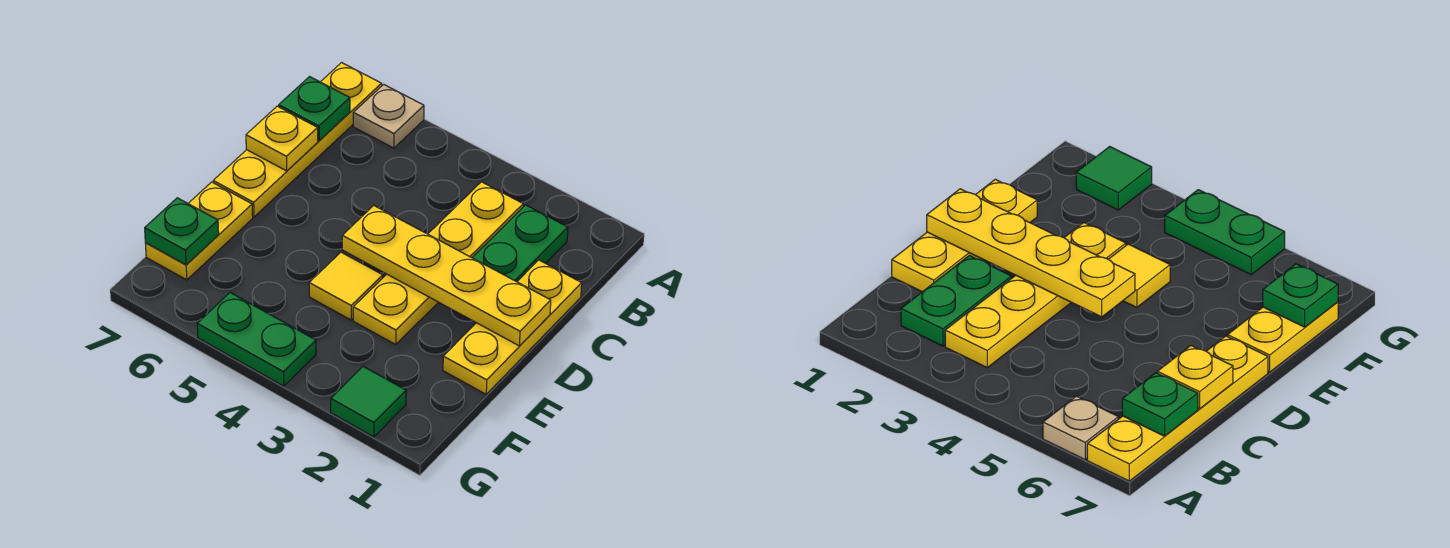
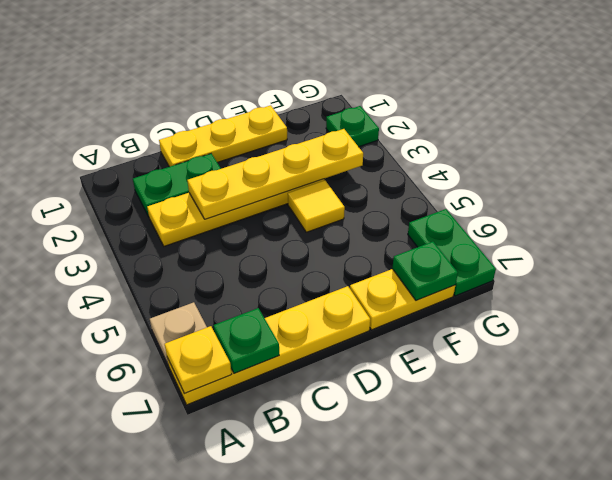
yellow plate C7 level 2 -> yellow plate A7 level 2
yellow plate D1:D4 level 2 -> yellow plate C3:F3 level 2
green tile G2 level 1 -> green plate G2 level 1
green plate G4:G5 level 1 -> green plate G6:G7 level 1

